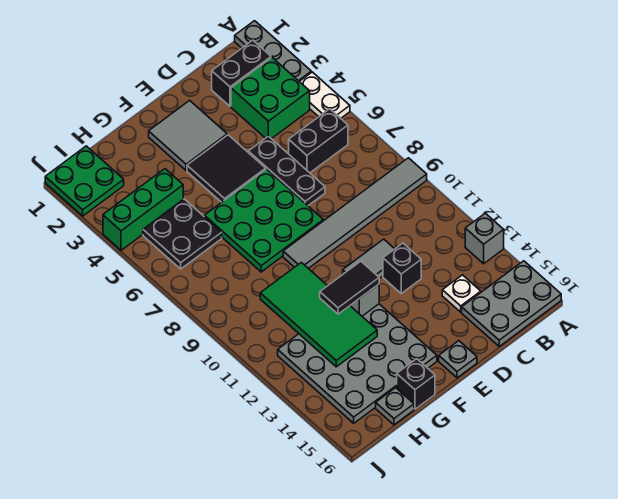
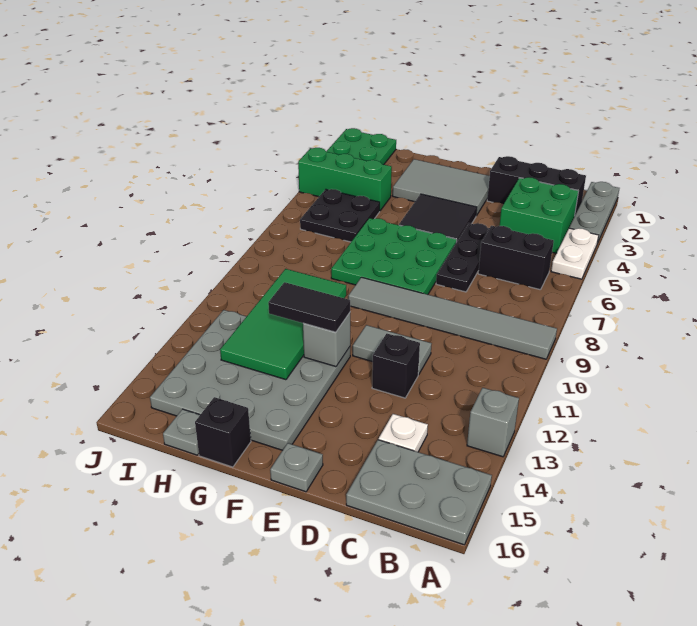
black brick B2:C2 level 1 -> black brick B2:D2 level 1
grey tile E2:F3 level 1 -> grey tile E2:G3 level 1

